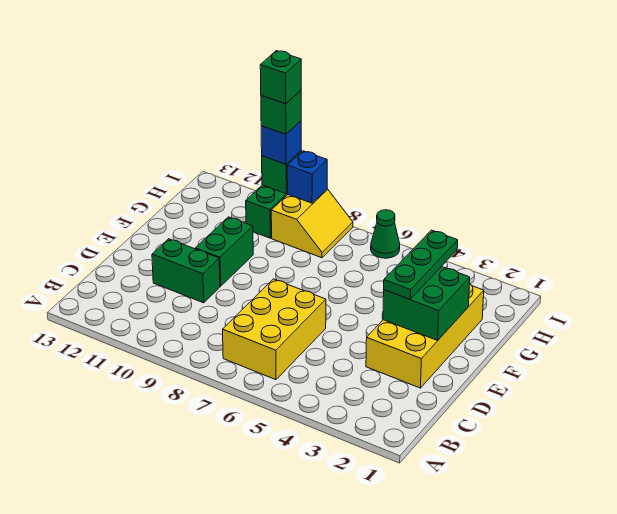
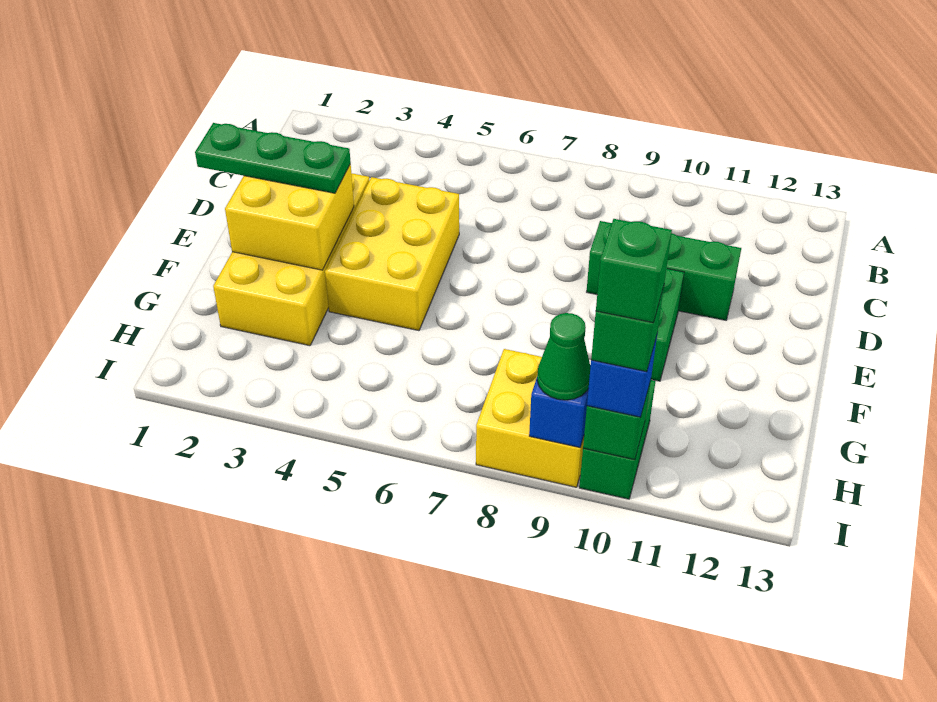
yellow brick B6:D7 level 1 -> yellow brick D4:F5 level 1
green brick D10:D11 level 1 -> green brick D9:D11 level 1
green brick E2:F3 level 2 -> yellow brick E2:F3 level 2
green plate E3:G3 level 3 -> green plate E1:E3 level 3
yellow slope H8:I9 level 1 top 9 -> yellow brick H8:I9 level 1
green cone I6 level 1 -> green cone I9 level 3

